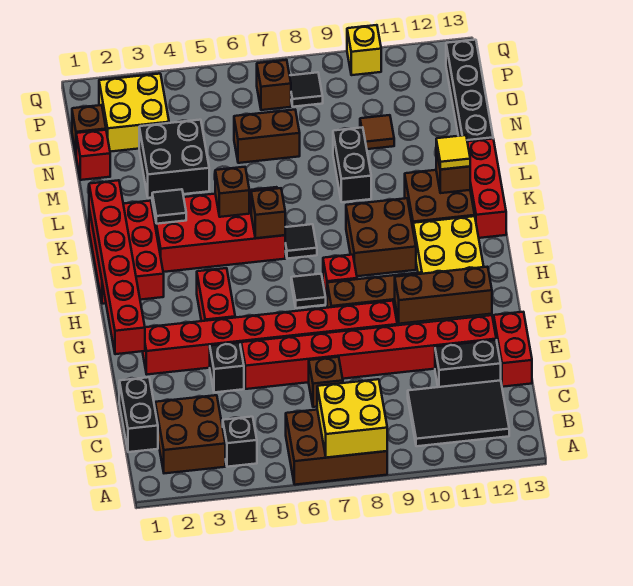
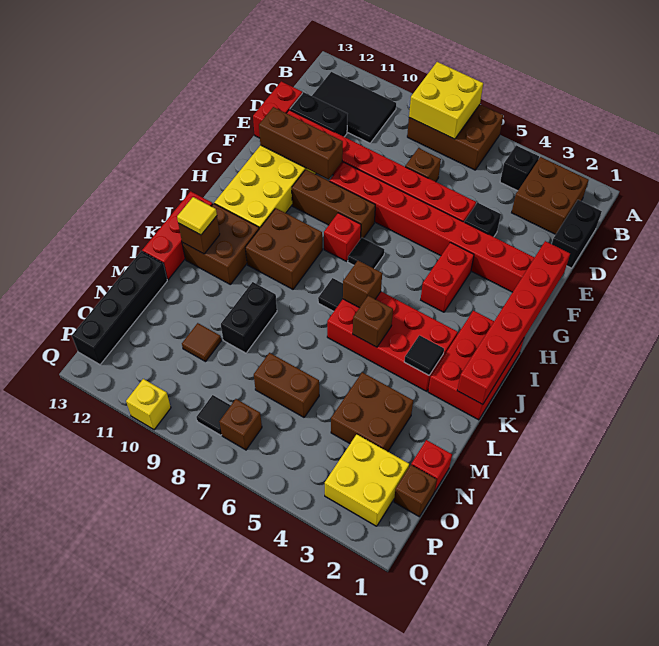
black brick M3:N4 level 1 -> brown brick M3:N4 level 1

